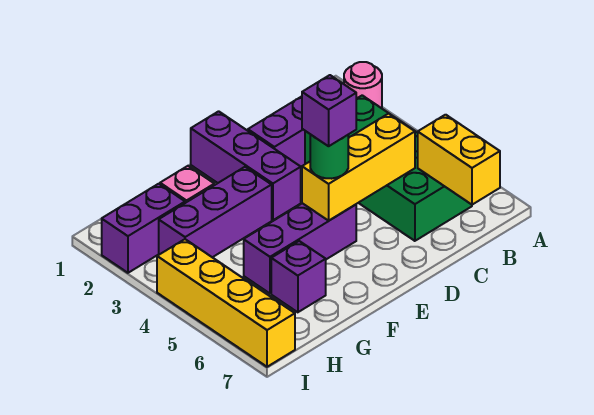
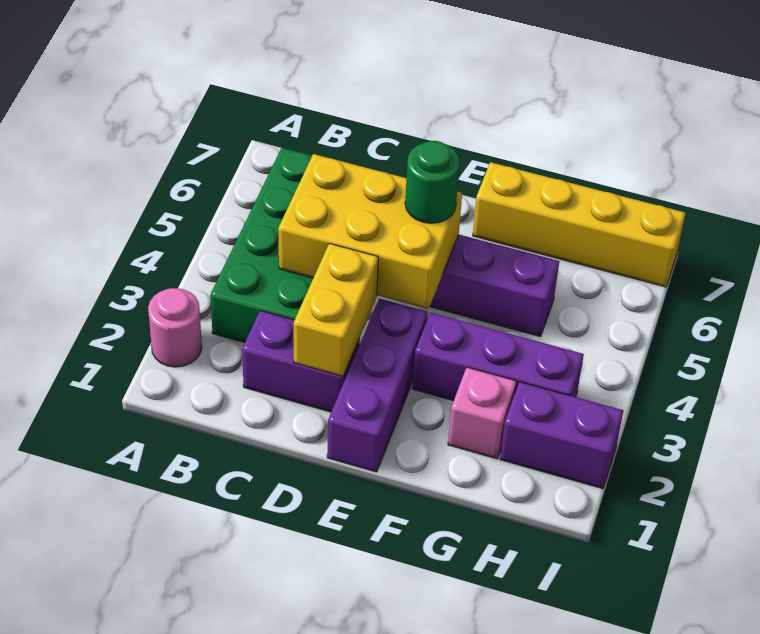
yellow brick B6:B7 level 2 -> yellow brick D2:D3 level 2
yellow brick C5:E5 level 2 -> yellow brick C4:E5 level 2
purple brick E5 level 4 -> none
purple brick G6 level 1 -> none
yellow brick I4:I7 level 1 -> yellow brick F7:I7 level 1

